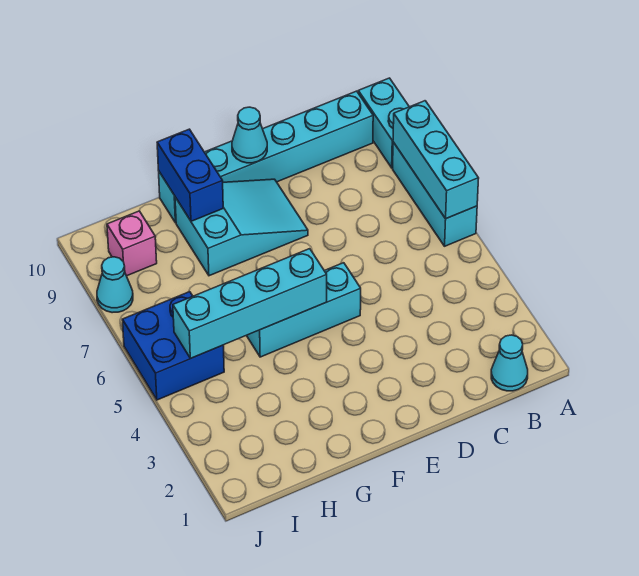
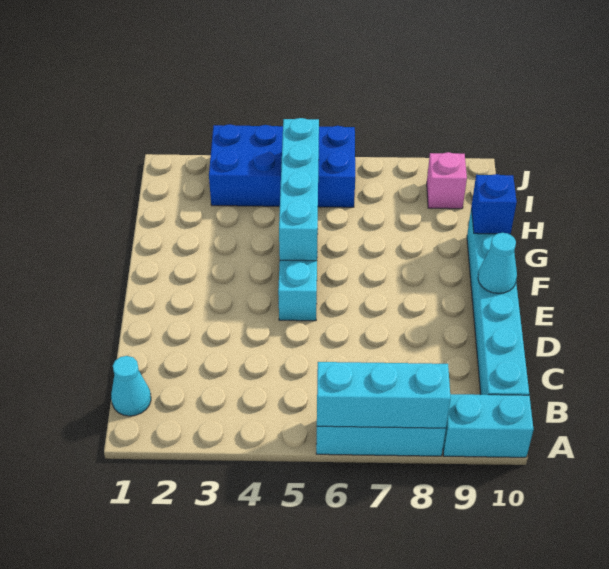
cyan slope E8:G9 level 1 top G -> none
blue brick G9:G10 level 2 -> blue brick G10 level 2
blue brick I5:J6 level 1 -> blue brick I3:J6 level 1
cyan cone J8 level 1 -> none

